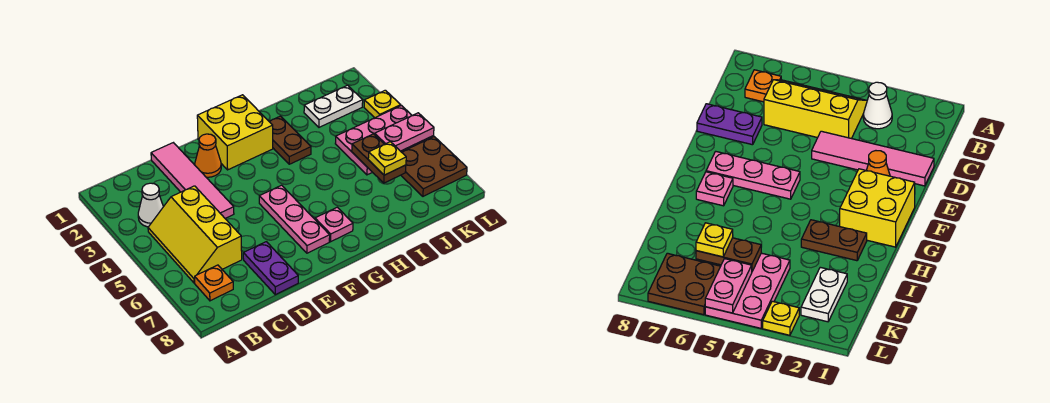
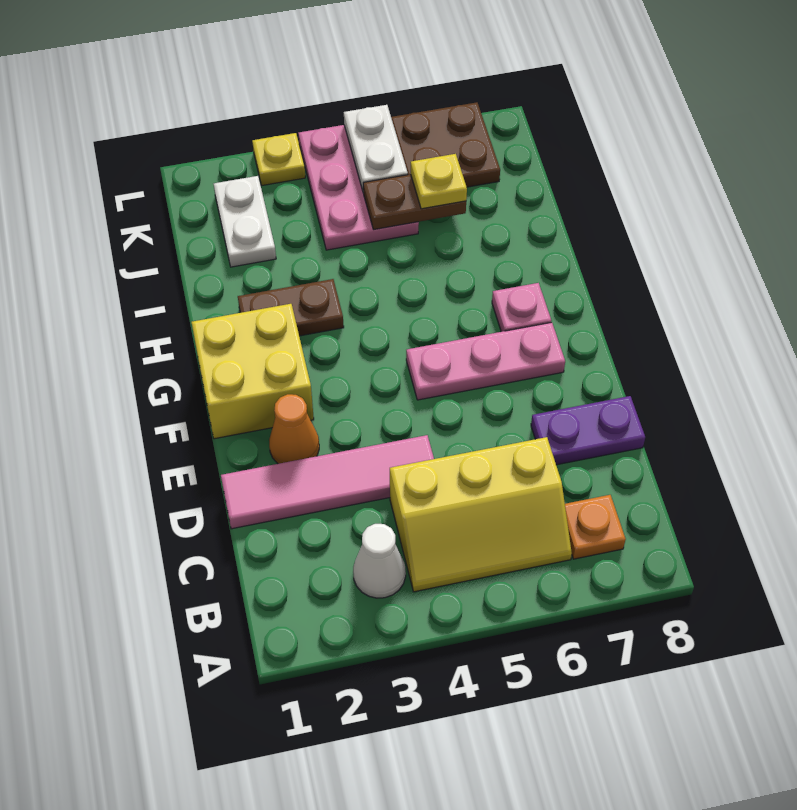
pink plate K5:L5 level 2 -> white plate K5:L5 level 2

